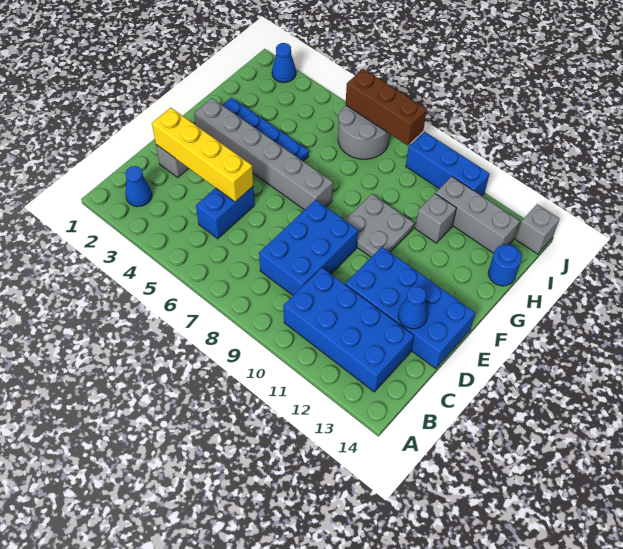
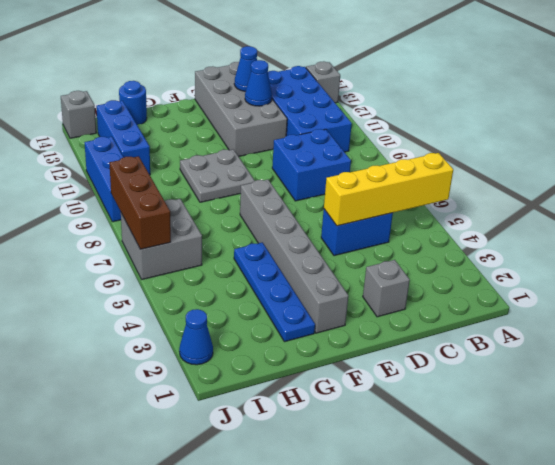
blue cone B2 level 1 -> blue cone D12 level 2
blue brick C8:E9 level 1 -> blue brick C8:D9 level 1
yellow brick D2:D5 level 2 -> yellow brick A5:D5 level 2
blue brick D11:E14 level 1 -> grey brick D11:E14 level 1
grey brick H11 level 1 -> grey brick A13 level 1
grey round brick I6:J7 level 1 -> grey brick I6:J7 level 1
grey brick I11:I13 level 1 -> blue brick I11:I13 level 1

